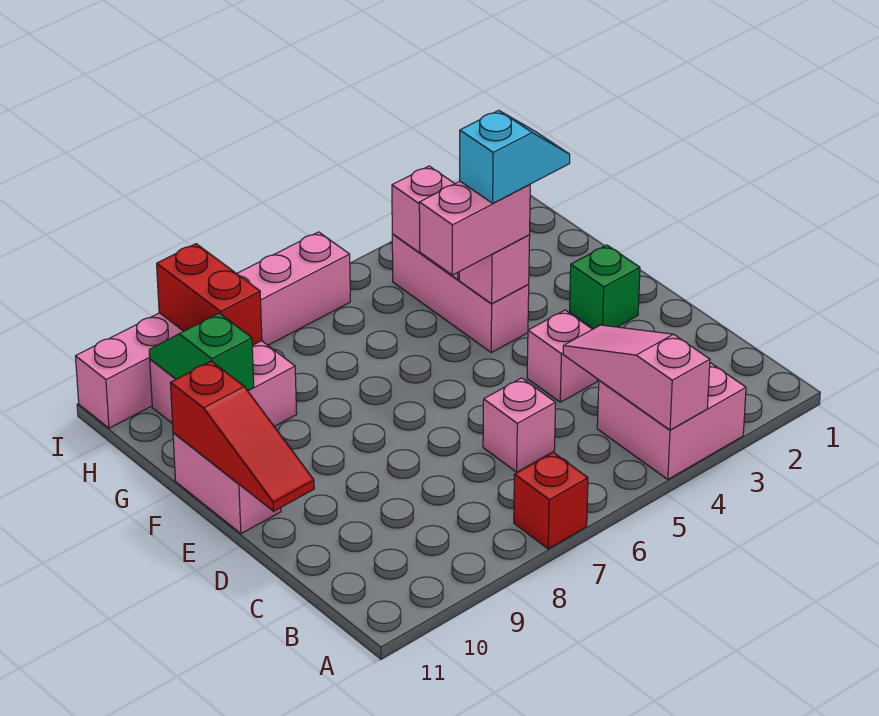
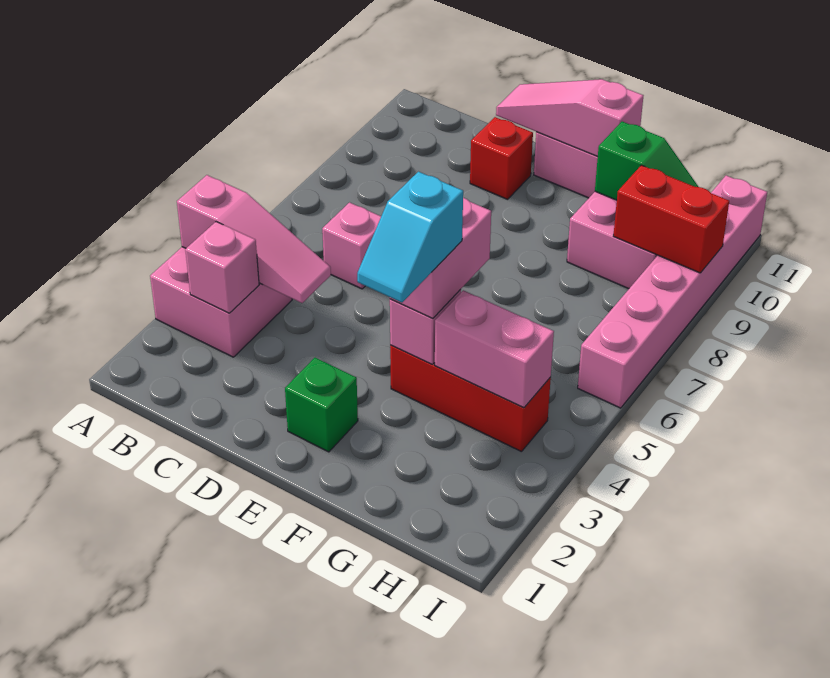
red brick A7 level 1 -> red brick D10 level 1
pink brick D4 level 1 -> pink brick B3 level 2
red slope D11:F11 level 2 top F -> pink slope D11:F11 level 2 top F
pink brick F4:H4 level 1 -> red brick F4:H4 level 1

